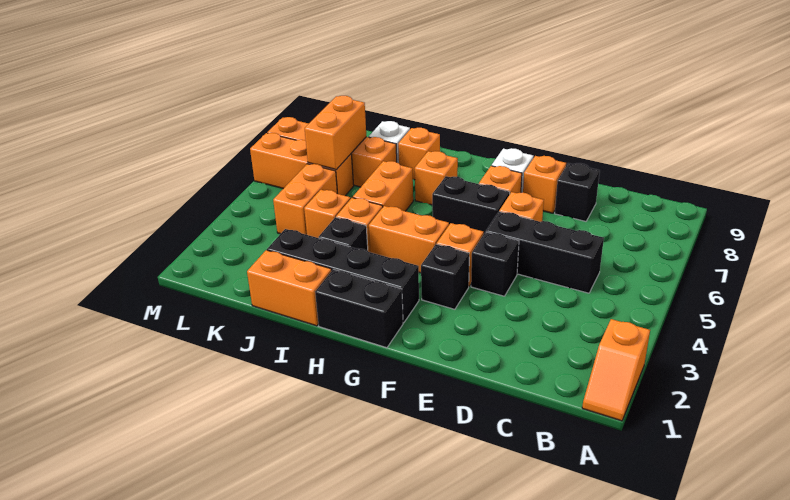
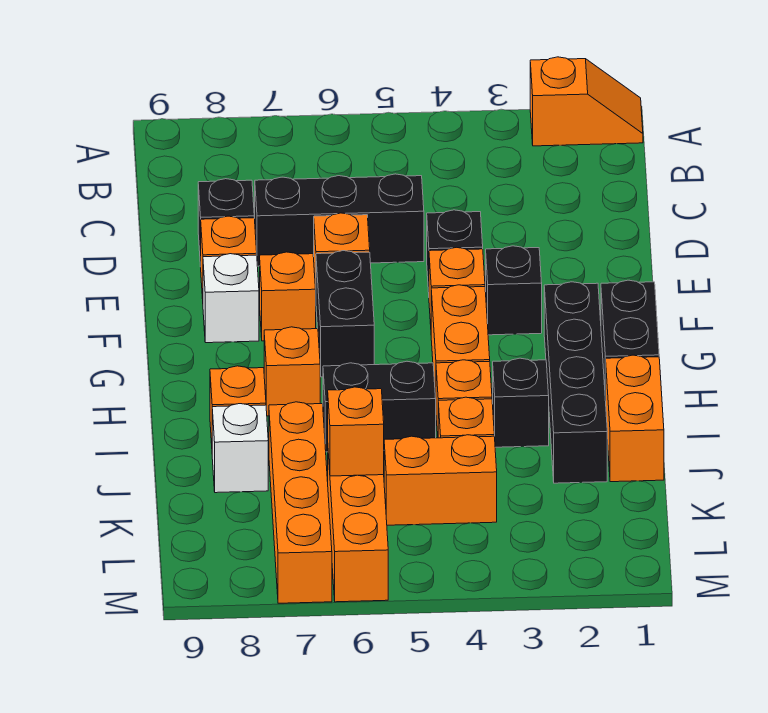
black brick C5:E5 level 1 -> black brick D5:D7 level 1
orange brick I5:I6 level 1 -> black brick I5:I6 level 1
orange brick K6:K7 level 2 -> orange brick K6 level 2

